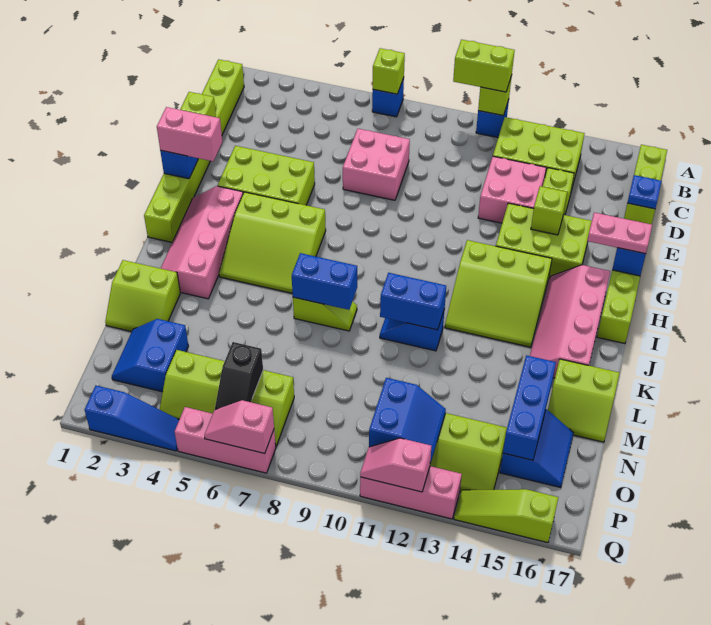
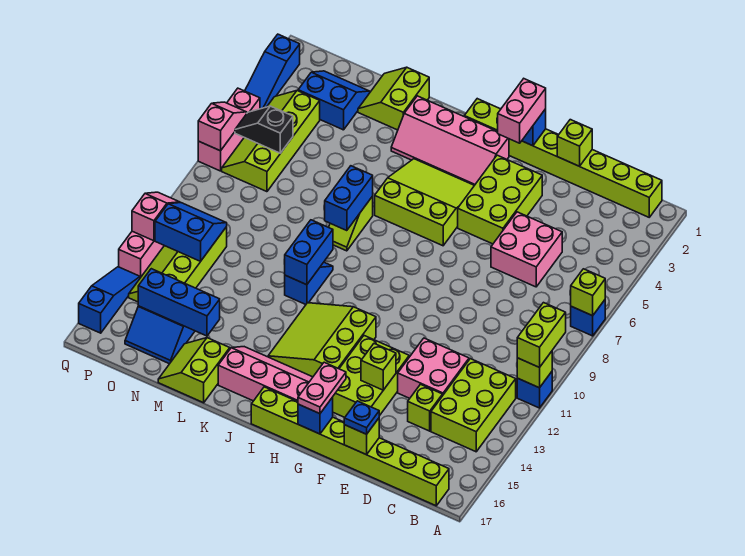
pink brick D7:E8 level 1 -> pink brick D5:E6 level 1
pink slope H2:K3 level 1 top 3 -> pink slope H2:K3 level 1 top 2
lime slope H4:J6 level 1 top H -> lime slope H4:J6 level 1 top 6
blue slope O11:P12 level 2 top 11 -> blue slope O11:P12 level 2 top 12
lime slope Q14:Q16 level 1 top 16 -> blue slope Q14:Q16 level 1 top 16

